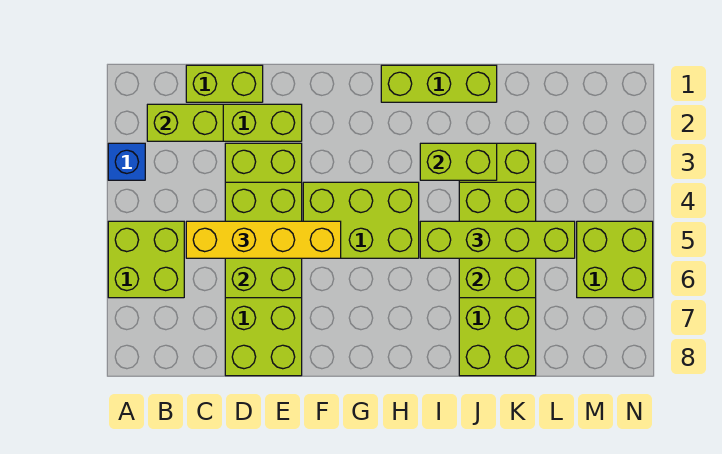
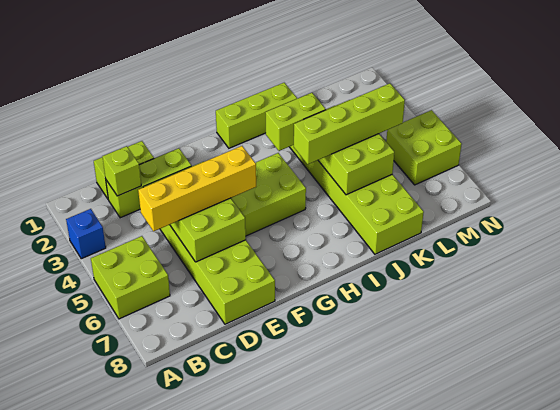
lime brick B2:C2 level 2 -> lime brick C2 level 2

